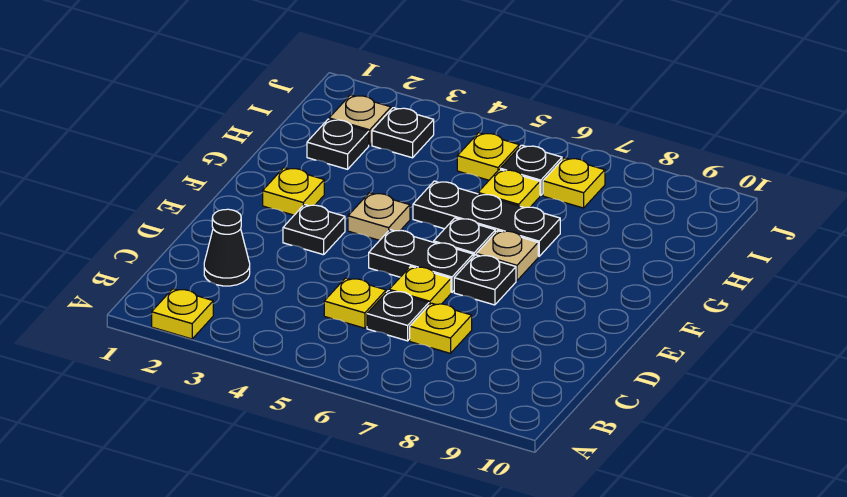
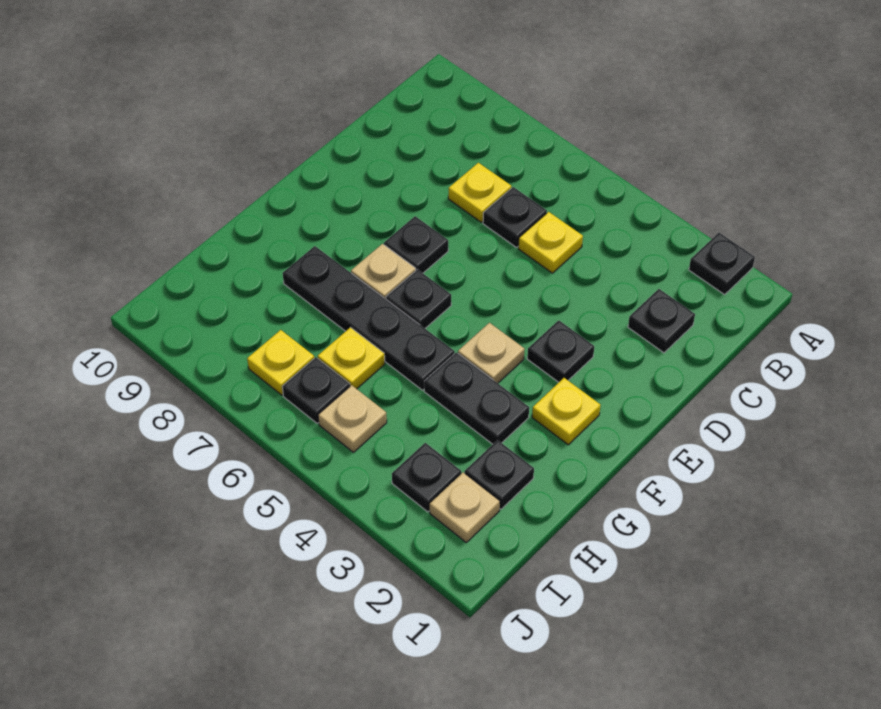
yellow plate A2 level 1 -> black plate A2 level 1
black cone C2 level 1 -> black plate C2 level 1
yellow plate D6 level 1 -> none
black plate E5:E6 level 1 -> black plate G3:G4 level 1
black plate G5:G7 level 1 -> black plate G5:G8 level 1
yellow plate I5 level 1 -> tan plate I5 level 1

